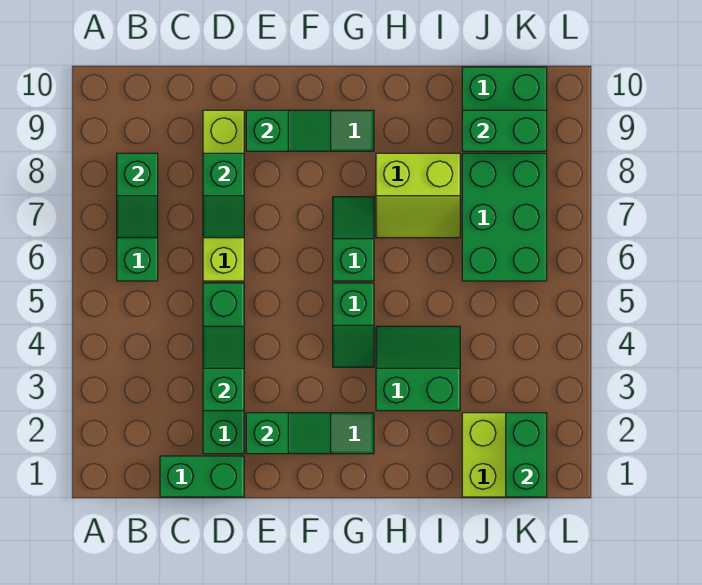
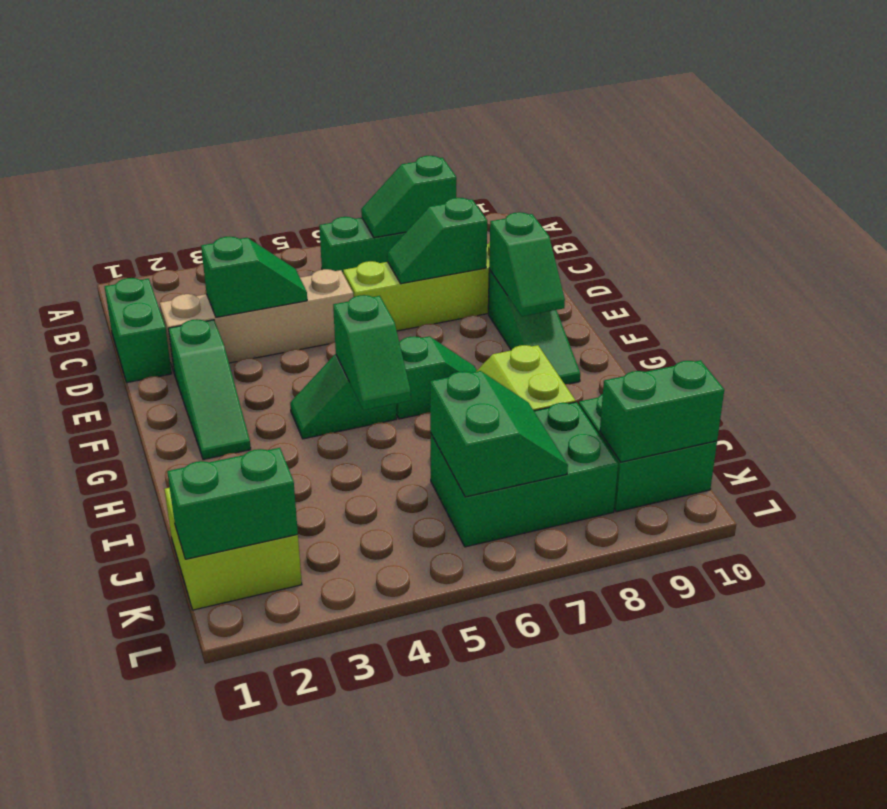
green brick D2:D5 level 1 -> tan brick D2:D5 level 1
green slope E2:F2 level 2 top E -> green slope G5:H5 level 2 top G
green slope H3:I4 level 1 top 3 -> green slope J6:K7 level 2 top 6
green brick J9:K9 level 2 -> green brick K9:K10 level 2

